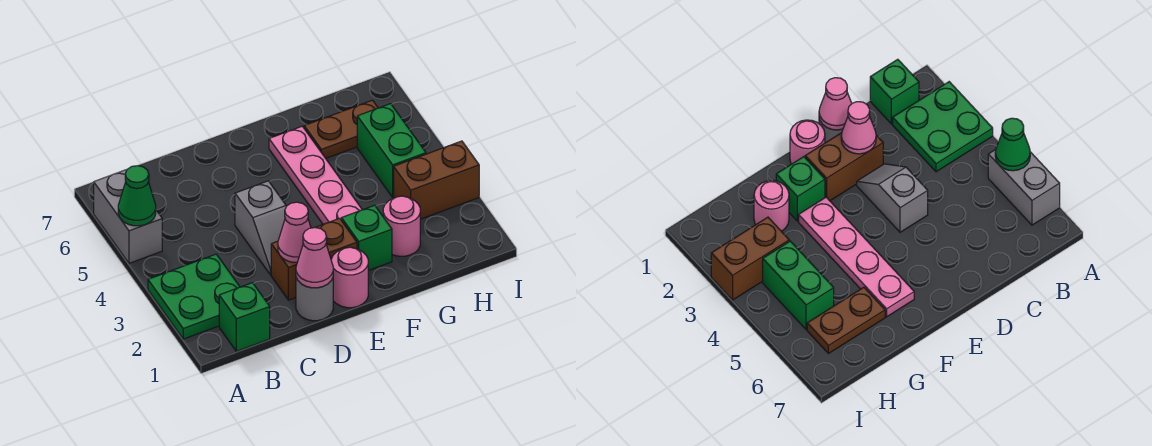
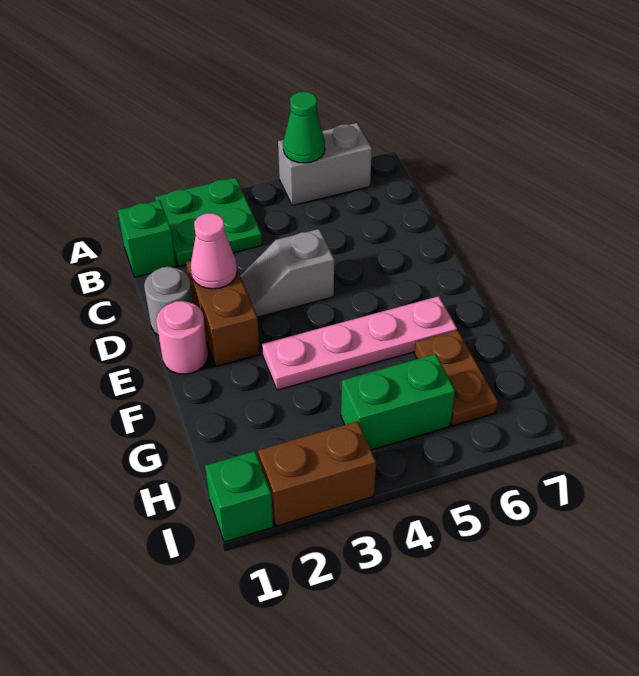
pink cone D1 level 2 -> none
green brick F2 level 1 -> green brick I1 level 1
pink round brick G2 level 1 -> none
brown brick H3:I3 level 1 -> brown brick I2:I3 level 1

